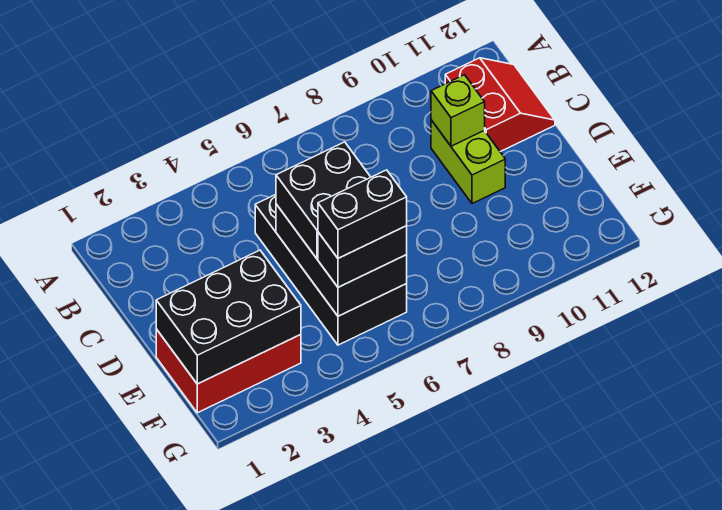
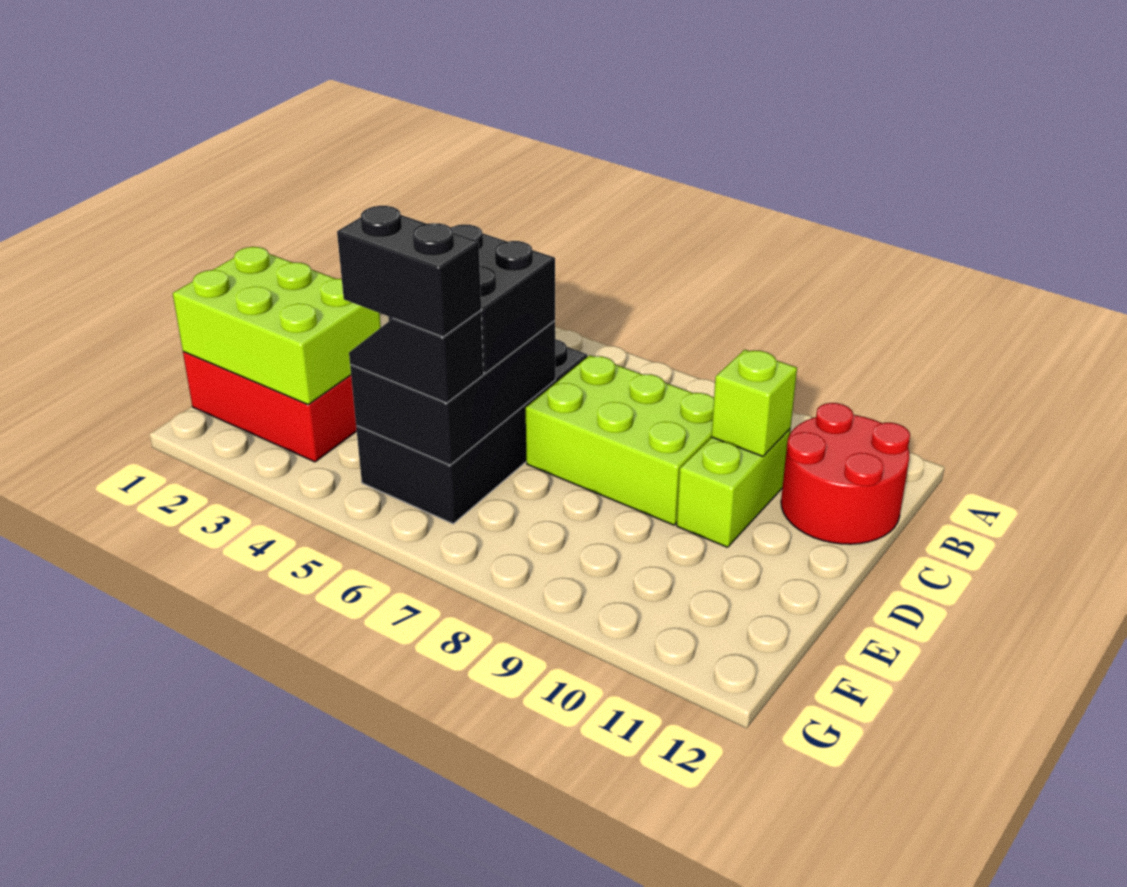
red slope B11:C12 level 1 top 11 -> red round brick B11:C12 level 1
none -> lime brick C7:D9 level 1
black brick E1:F3 level 2 -> lime brick E1:F3 level 2
black brick F5:F6 level 3 -> black slope F5:F6 level 3 top 6

